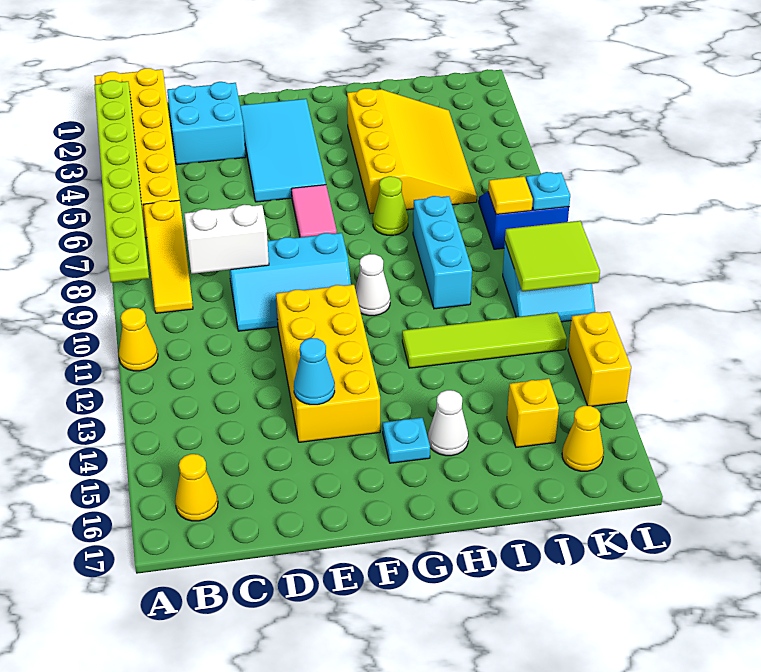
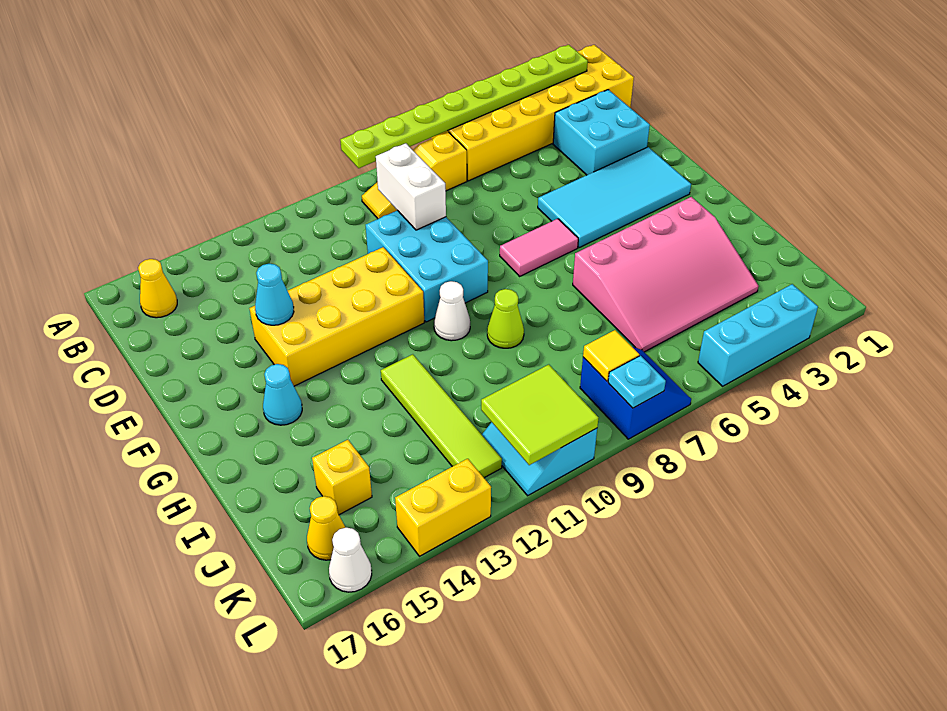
yellow cone A11 level 1 -> none
cyan slope D9:F10 level 1 top 9 -> cyan brick D9:F10 level 1
cyan plate G15 level 1 -> cyan cone G15 level 1
yellow slope H3:J6 level 1 top H -> pink slope H3:J6 level 1 top H
lime cone H7 level 1 -> lime cone H9 level 1
white cone H15 level 1 -> white cone L16 level 1
cyan brick I8:I10 level 1 -> cyan brick L3:L5 level 1

